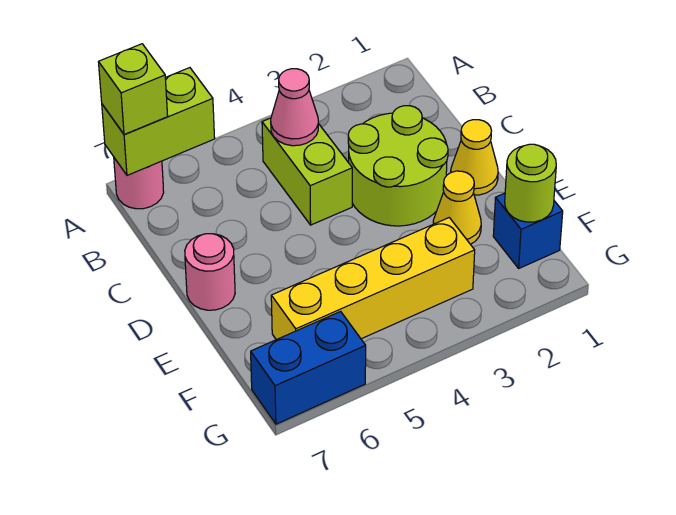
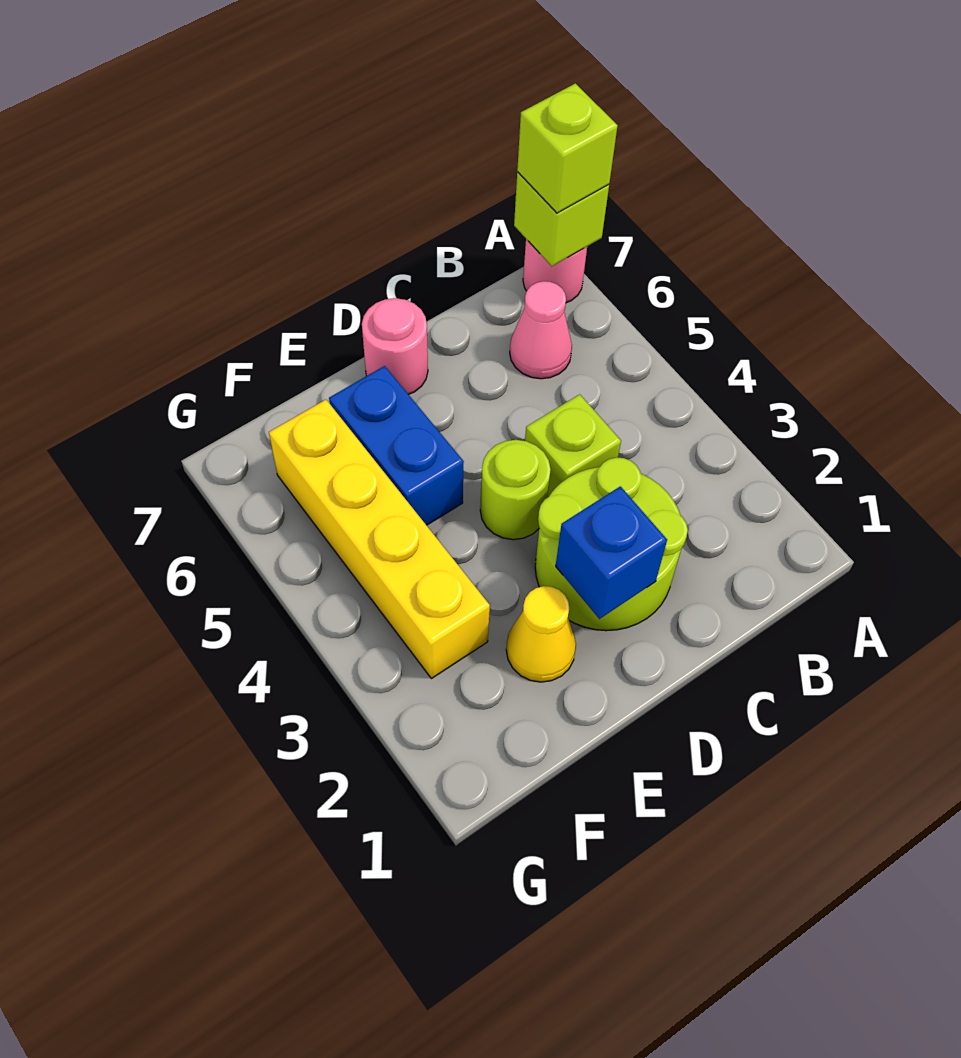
lime brick A6:A7 level 2 -> lime brick A7 level 2
lime brick B4:C4 level 1 -> lime brick C4 level 1
pink cone B4 level 2 -> pink cone B6 level 1
yellow cone D1 level 1 -> none
blue brick F1 level 1 -> blue brick D2 level 2
lime round brick F1 level 2 -> lime round brick D4 level 1
blue brick G6:G7 level 1 -> blue brick E5:E6 level 1

